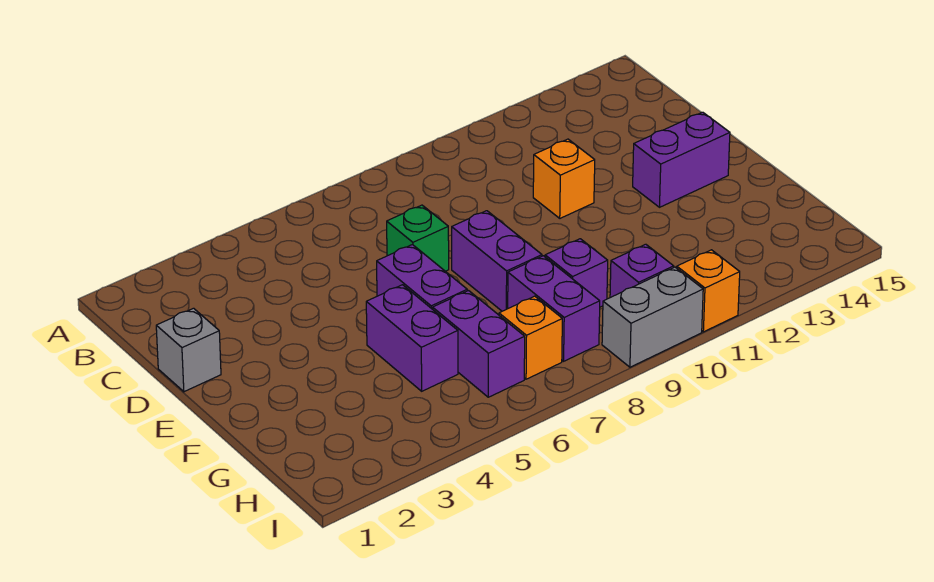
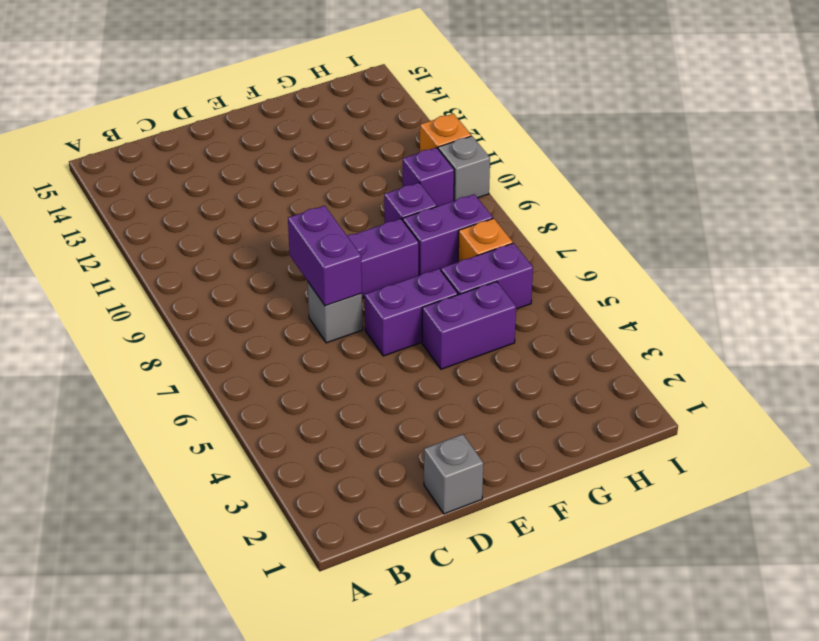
green brick D7 level 1 -> grey brick D7 level 1
orange brick D11 level 1 -> none
purple brick E13:E14 level 1 -> purple brick D7:D8 level 2
grey brick I9:I10 level 1 -> grey brick I10 level 1

